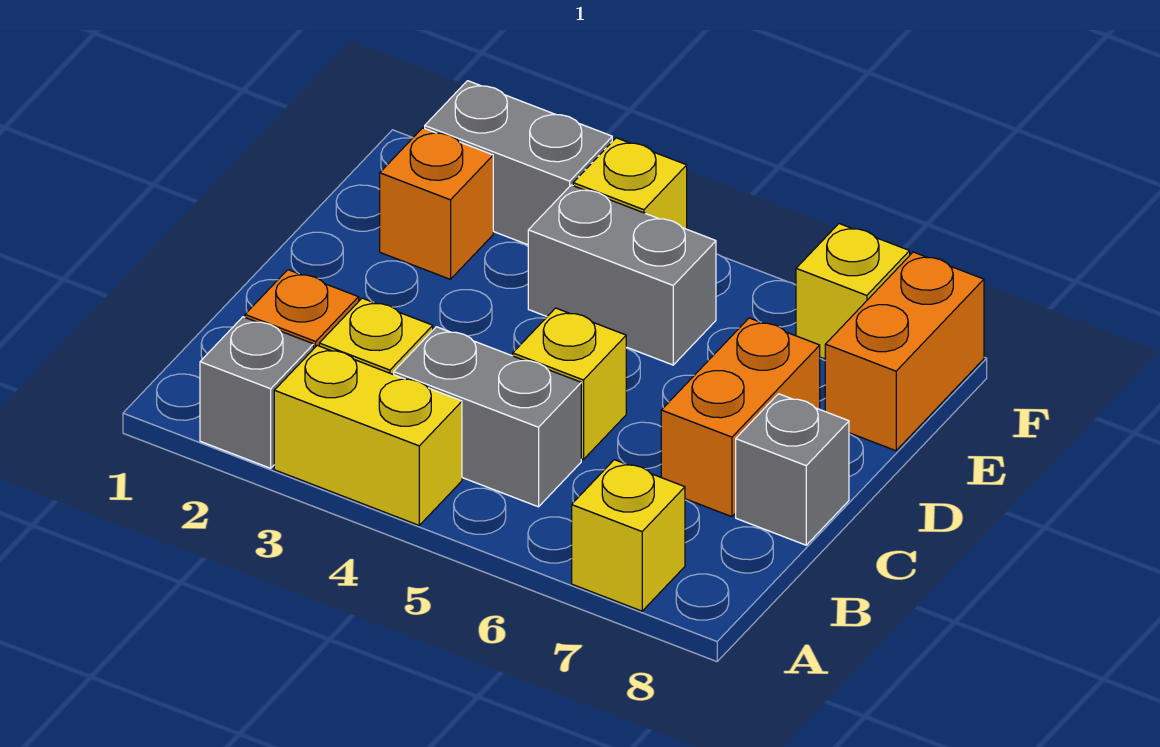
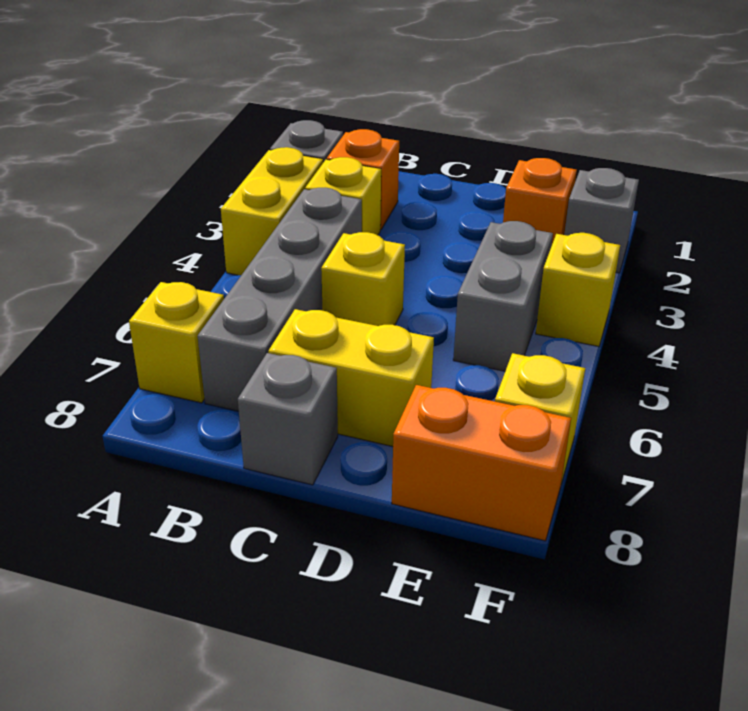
grey brick B4:B5 level 1 -> grey brick B4:B7 level 1
orange brick C7:D7 level 1 -> yellow brick C7:D7 level 1
grey brick F2:F3 level 1 -> grey brick F2 level 1

